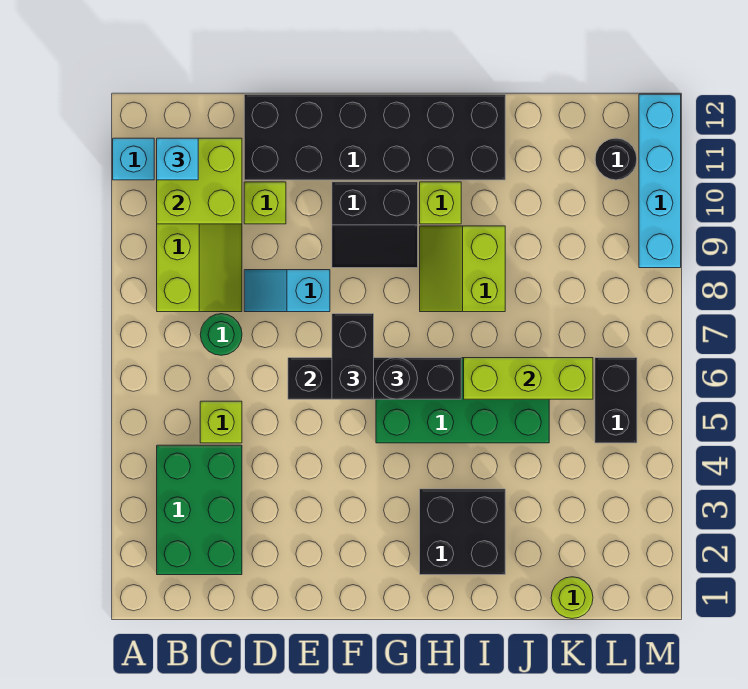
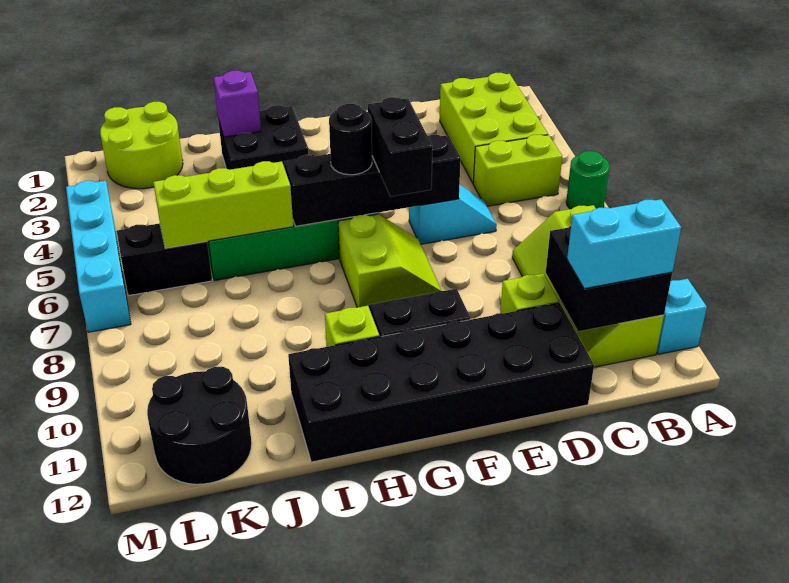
green brick B2:C4 level 1 -> lime brick B2:C4 level 1
lime brick B10:C11 level 2 -> black brick B10:C11 level 2
cyan brick B11 level 3 -> cyan brick B11:C11 level 3
lime brick C5 level 1 -> lime brick B5:C5 level 1
green round brick C7 level 1 -> green round brick A6 level 1
cyan slope D8:E8 level 1 top E -> cyan slope D6:E6 level 1 top E
lime slope H8:I9 level 1 top I -> lime slope F7:G8 level 1 top G
none -> purple brick I2 level 2
lime round brick K1 level 1 -> lime round brick K1:L2 level 1
black brick L5:L6 level 1 -> black brick K6:L6 level 1
black round brick L11 level 1 -> black round brick K11:L12 level 1
cyan brick M9:M12 level 1 -> cyan brick M4:M7 level 1

